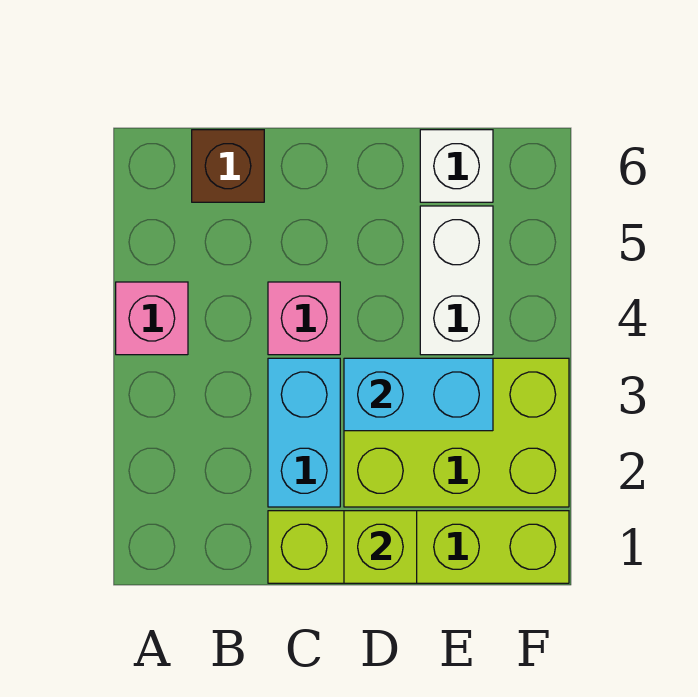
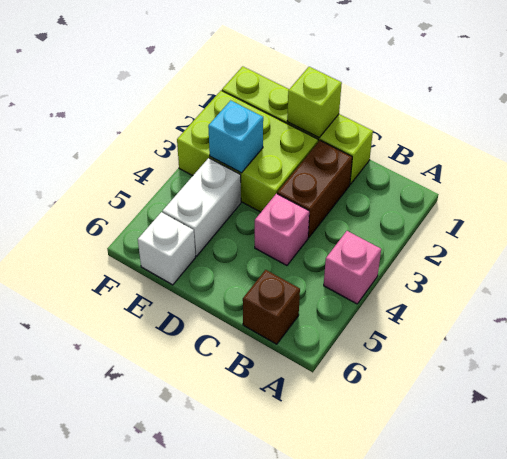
cyan brick C2:C3 level 1 -> brown brick C2:C3 level 1
cyan brick D3:E3 level 2 -> cyan brick E3 level 2

